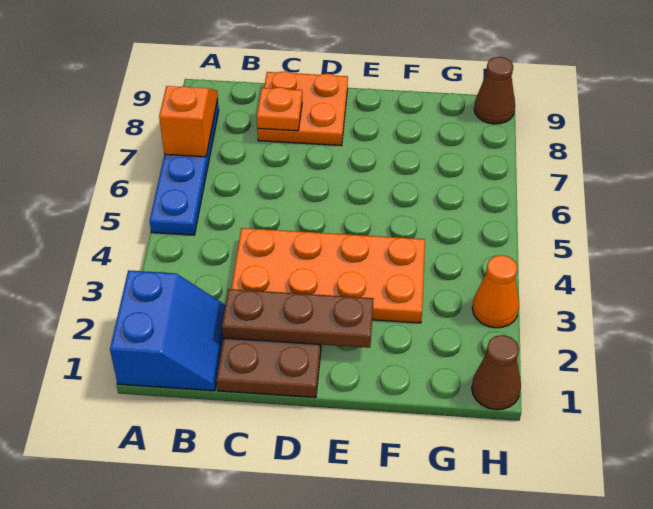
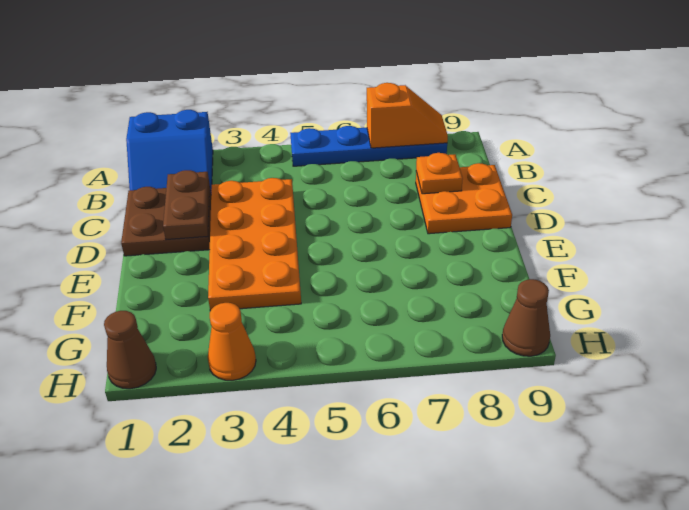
brown plate C2:E2 level 2 -> brown plate C2:D2 level 2

